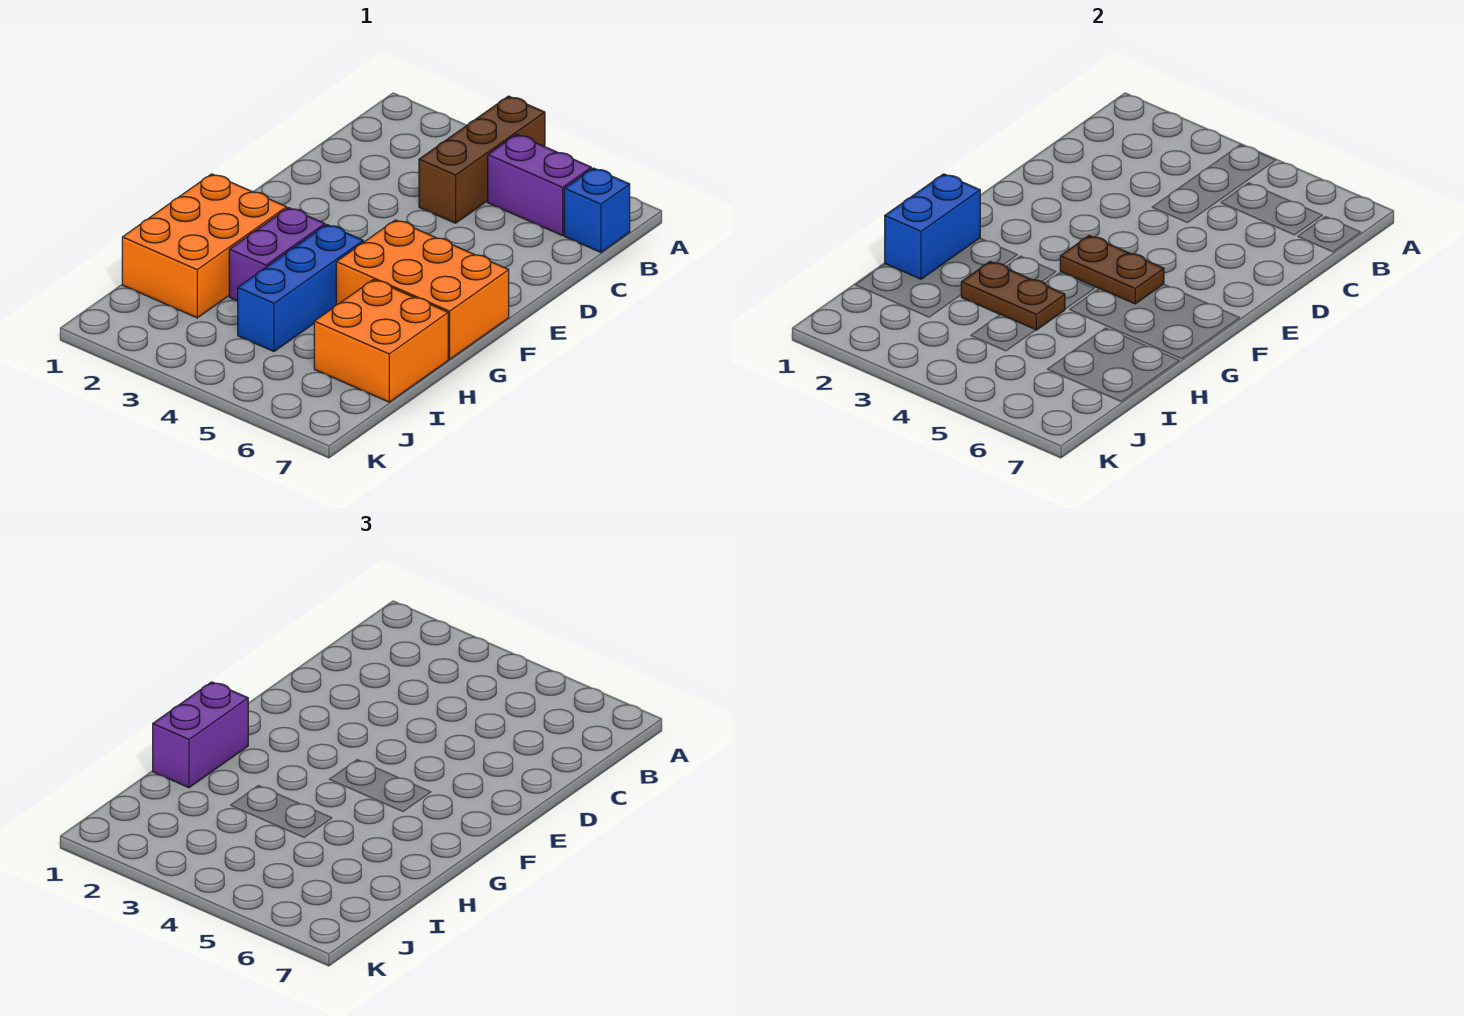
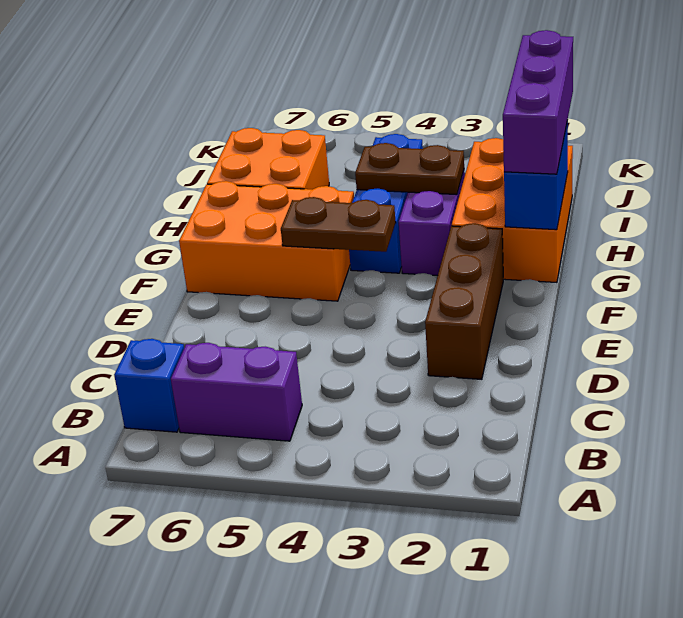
brown brick A4:C4 level 1 -> brown brick D2:F2 level 1
purple brick G1:H1 level 3 -> purple brick G1:I1 level 3

